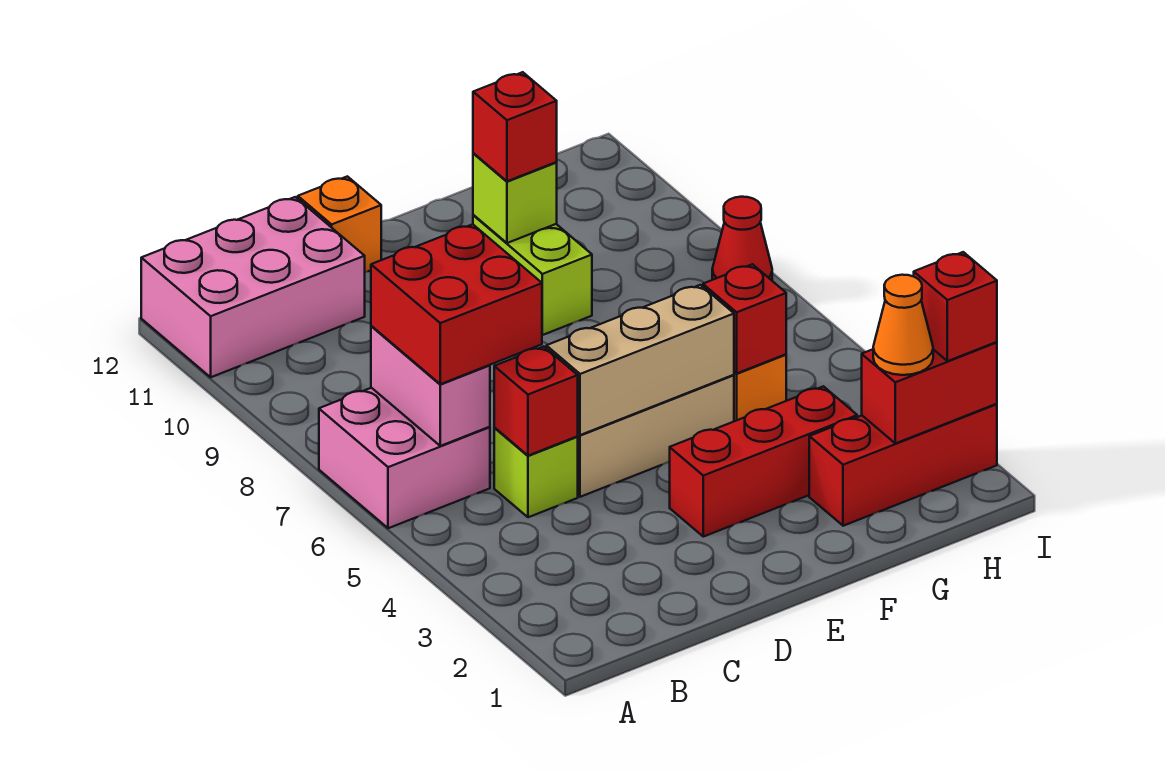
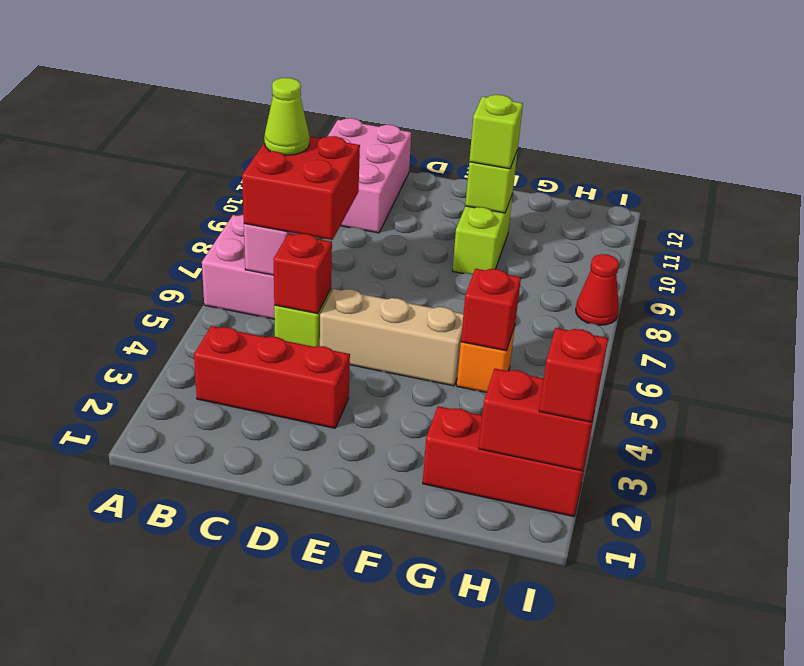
pink brick A11:C12 level 1 -> pink brick B10:C12 level 1
none -> lime cone B7 level 4
tan brick D5:F5 level 2 -> none
orange brick D12 level 1 -> none
red brick E3:G3 level 1 -> red brick B3:D3 level 1
red brick F10 level 3 -> lime brick F10 level 3
orange cone H2 level 3 -> none

